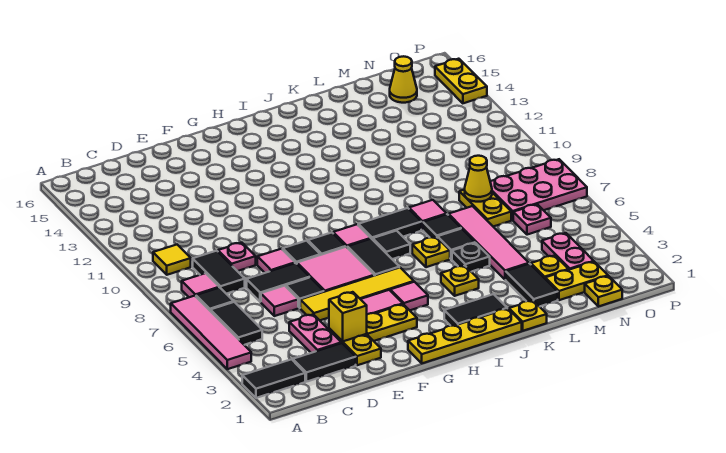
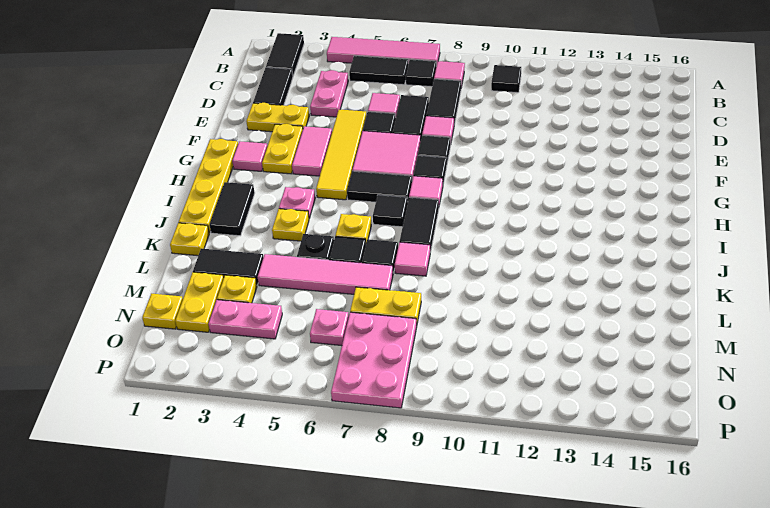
yellow tile B10 level 1 -> black tile B10 level 1
black tile C8:C9 level 1 -> black tile C8:D8 level 1
pink plate D3:D4 level 1 -> pink plate C4:D4 level 1
pink plate D9 level 1 -> pink plate I4 level 1
yellow brick E3 level 2 -> none
pink tile H4 level 1 -> pink tile G2 level 1
yellow cone M8 level 2 -> none
yellow cone N15 level 1 -> none
yellow plate P14:P15 level 1 -> none

